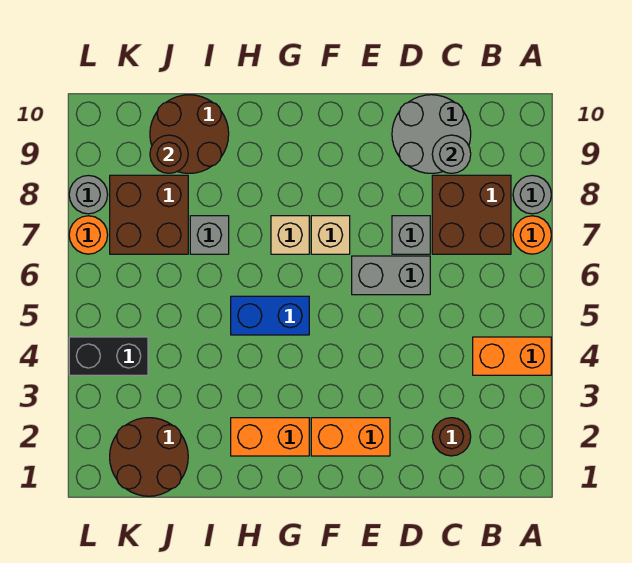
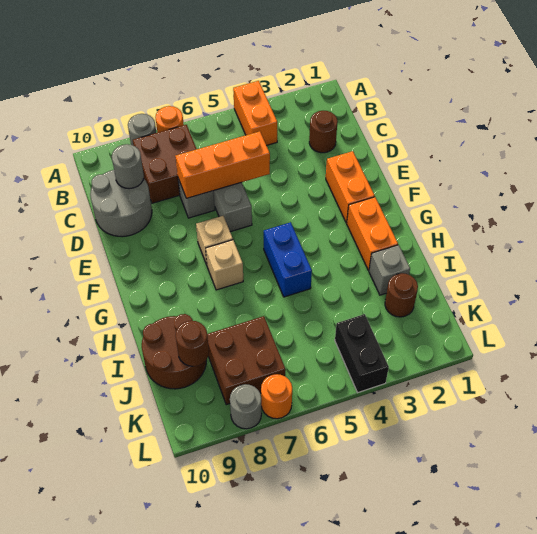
none -> orange brick D5:D7 level 2
grey brick I7 level 1 -> grey brick I2 level 1
brown round brick J1:K2 level 1 -> brown round brick J2 level 1

